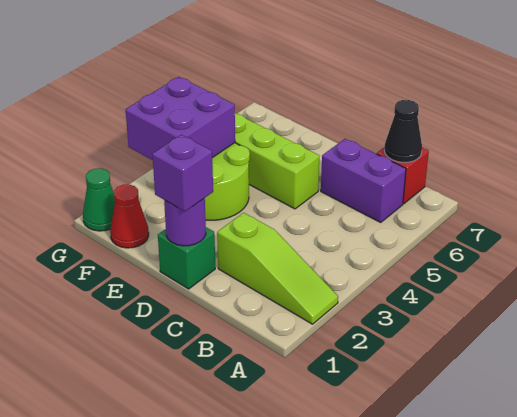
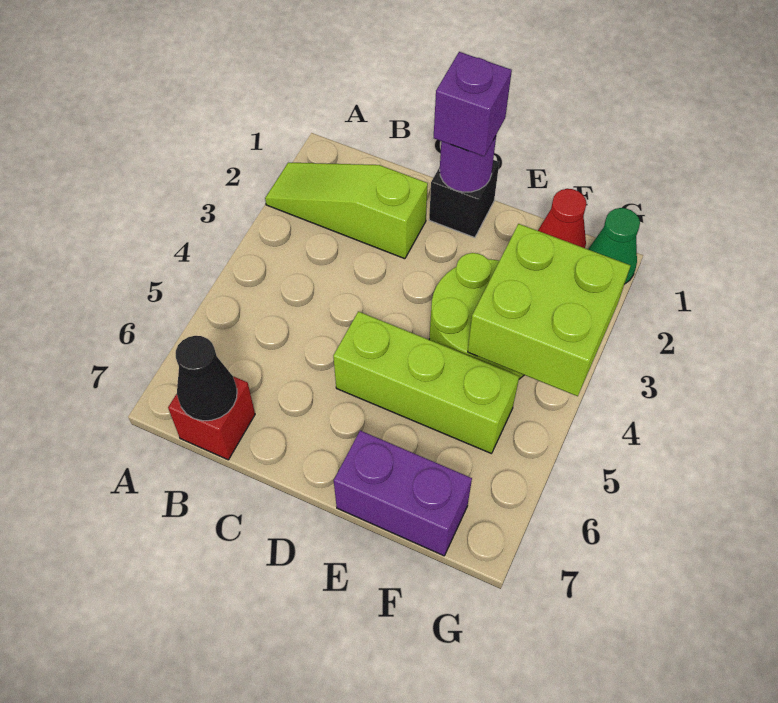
purple brick B6:C6 level 1 -> purple brick E7:F7 level 1
green brick D1 level 1 -> black brick D1 level 1
purple brick F3:G4 level 2 -> lime brick F3:G4 level 2

